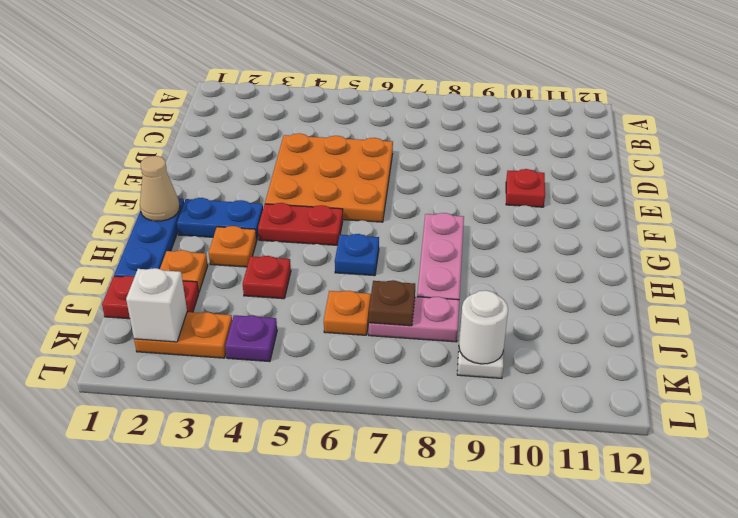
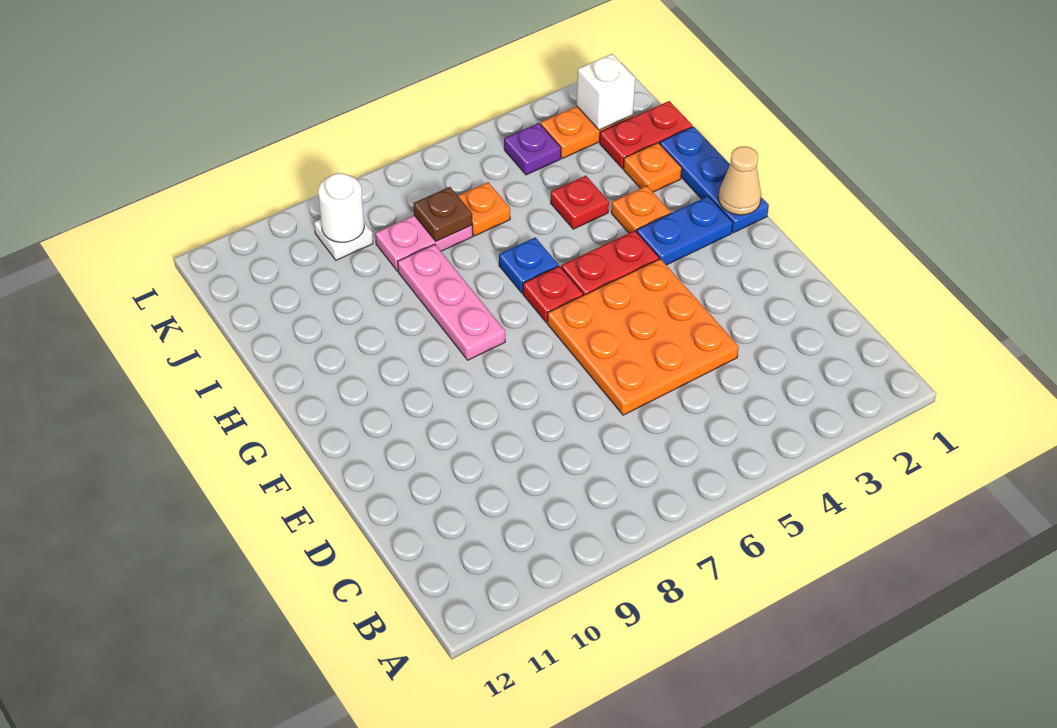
red plate E10 level 1 -> red plate G6 level 1

